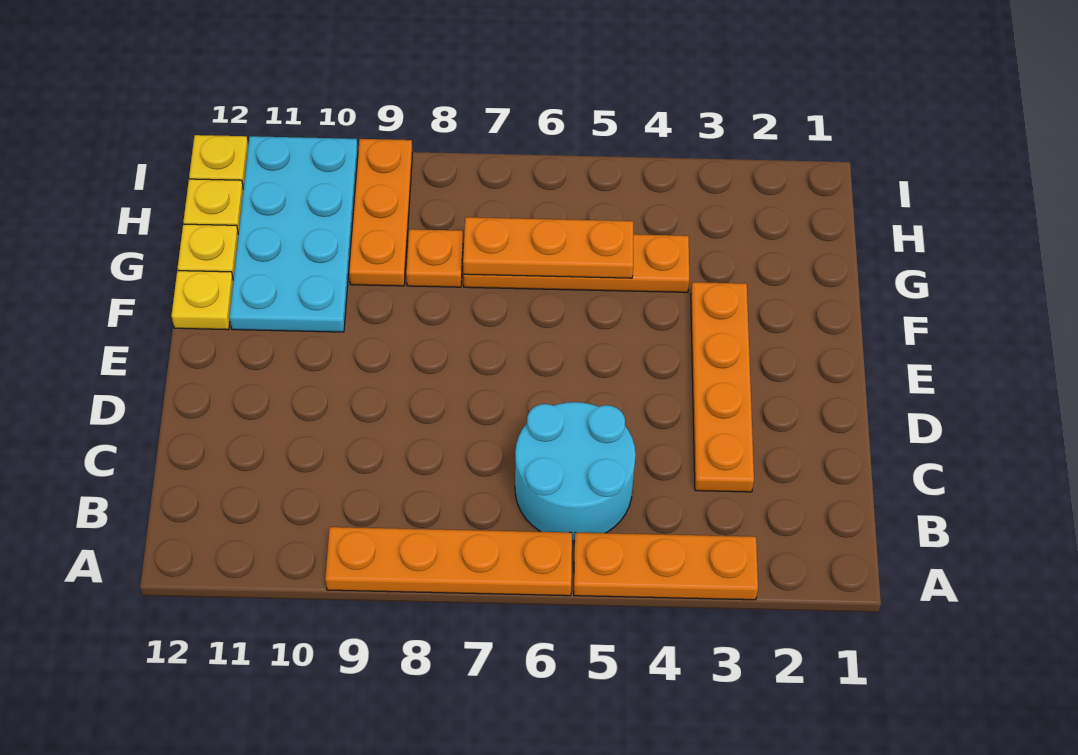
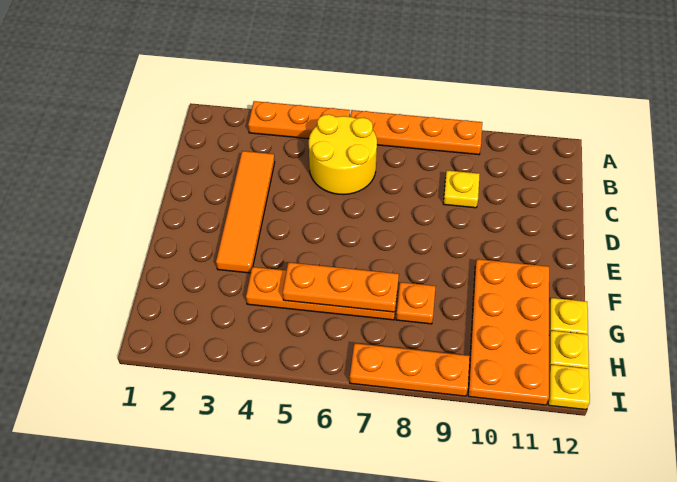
cyan round brick B5:C6 level 1 -> yellow round brick B5:C6 level 1
orange plate C3:F3 level 1 -> orange tile C3:F3 level 1
cyan plate F10:I11 level 1 -> orange plate F10:I11 level 1
yellow plate F12 level 1 -> yellow plate C9 level 1
orange plate G9:I9 level 1 -> orange plate I7:I9 level 1

